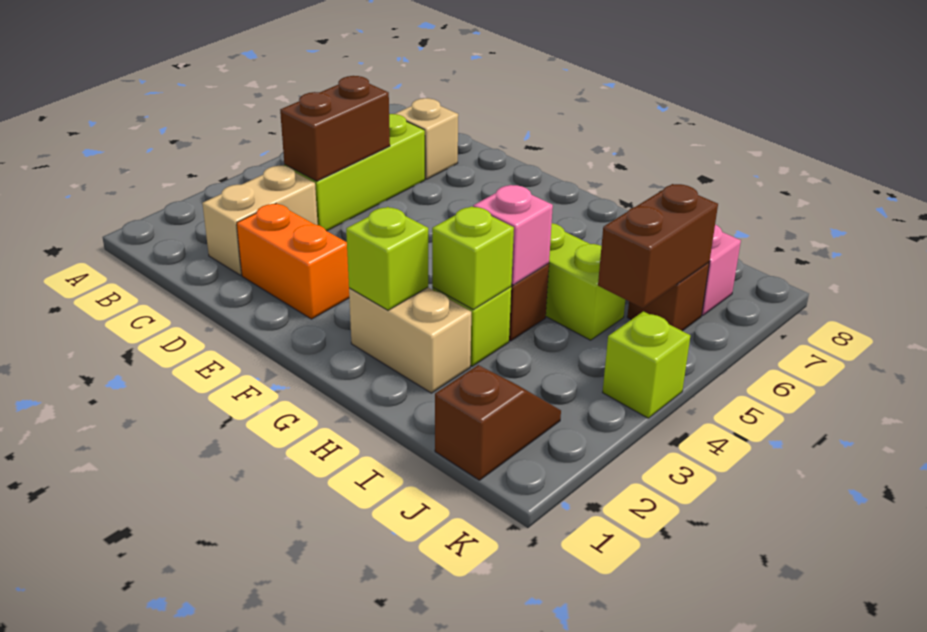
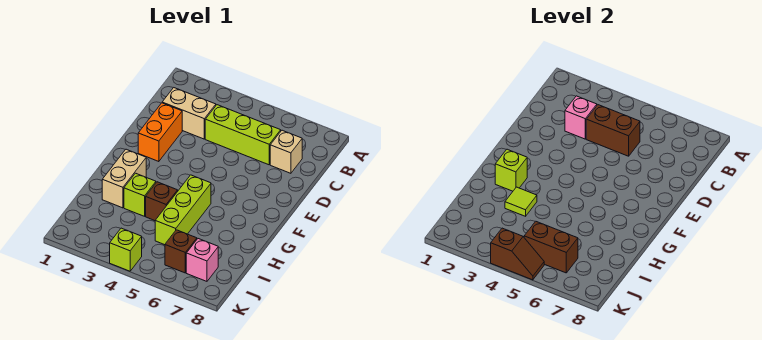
lime brick H3 level 2 -> lime tile H3 level 2
pink brick H4 level 2 -> pink brick C3 level 2
brown slope J1:J2 level 1 top 1 -> brown slope K4:K5 level 2 top 4

